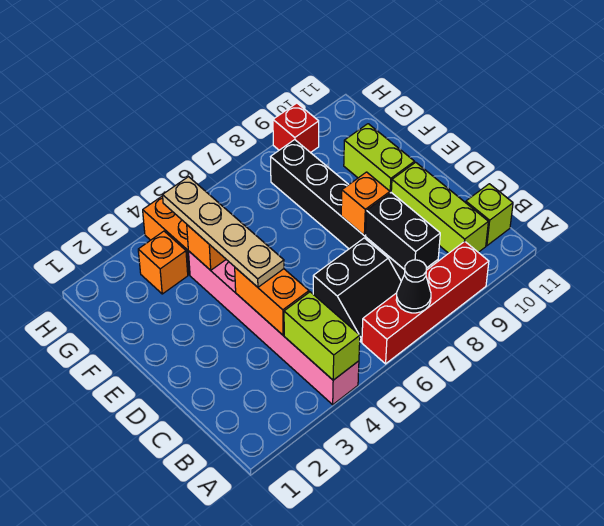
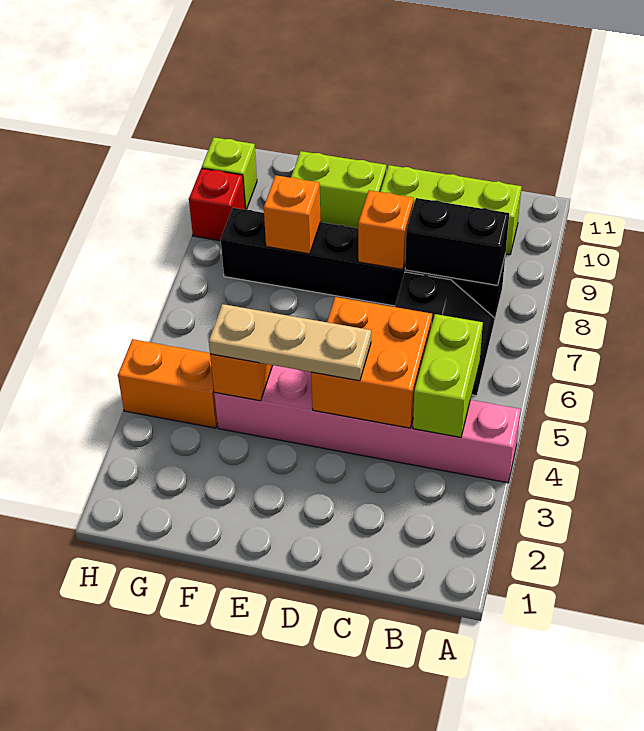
lime brick A4:B4 level 2 -> lime brick B4:B5 level 2
red brick A6:A9 level 1 -> none
black cone A7 level 2 -> none
lime brick B11 level 1 -> lime brick H10 level 1
orange brick C4:D4 level 2 -> orange brick C4:D5 level 2
tan plate D4:G4 level 3 -> tan plate D4:F4 level 3
orange brick G3 level 1 -> orange brick F8 level 2

